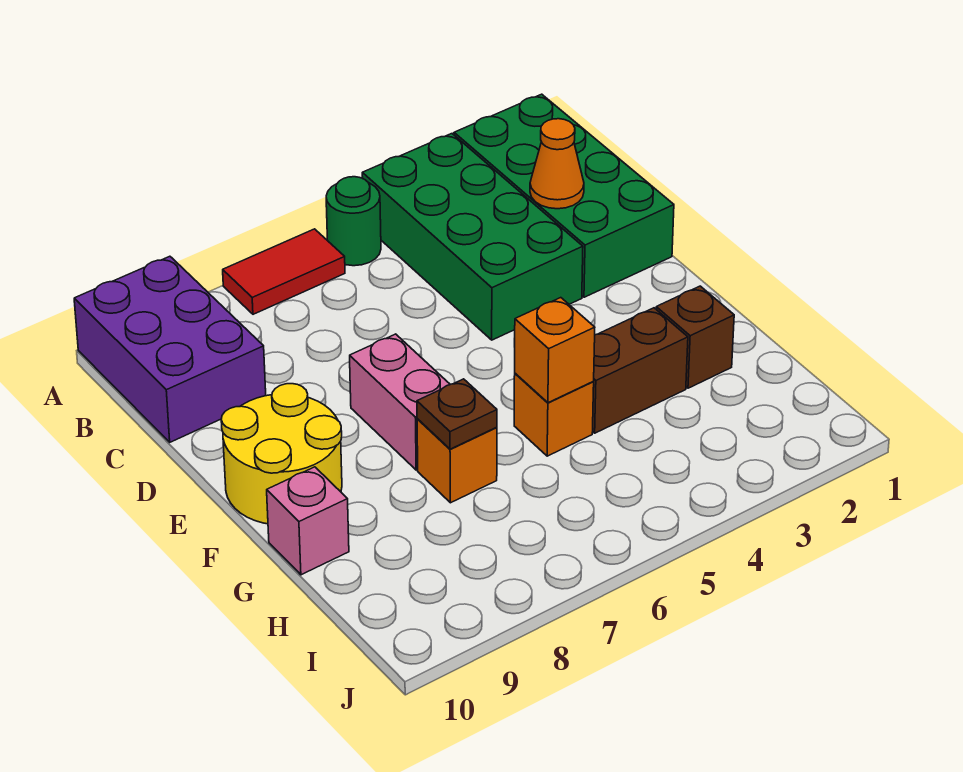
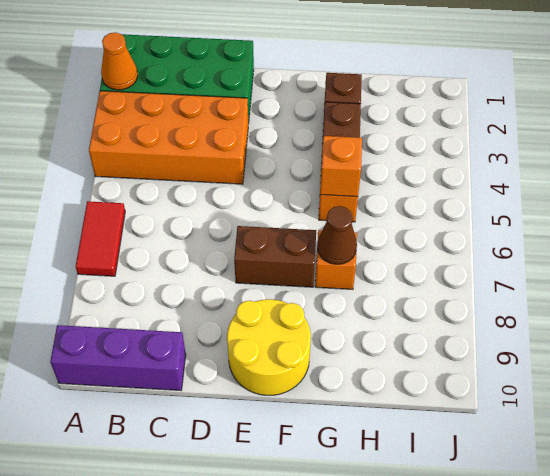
green brick A3:D4 level 1 -> orange brick A3:D4 level 1
green round brick A5 level 1 -> none
purple brick A9:C10 level 1 -> purple brick A10:C10 level 1
orange cone C2 level 2 -> orange cone A2 level 2
pink brick E7:F7 level 1 -> brown brick E7:F7 level 1
brown plate G7 level 2 -> brown cone G7 level 2
pink brick G10 level 1 -> none

